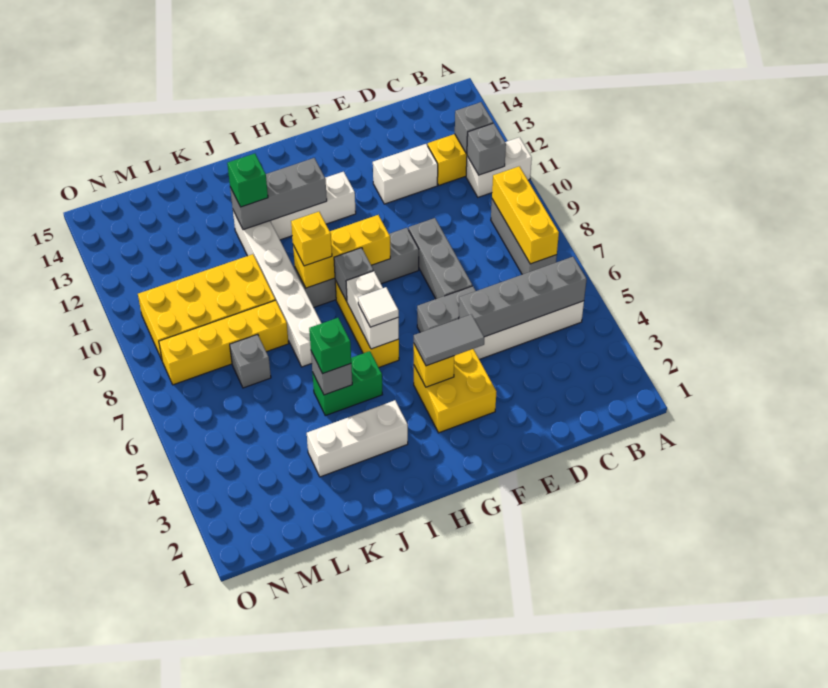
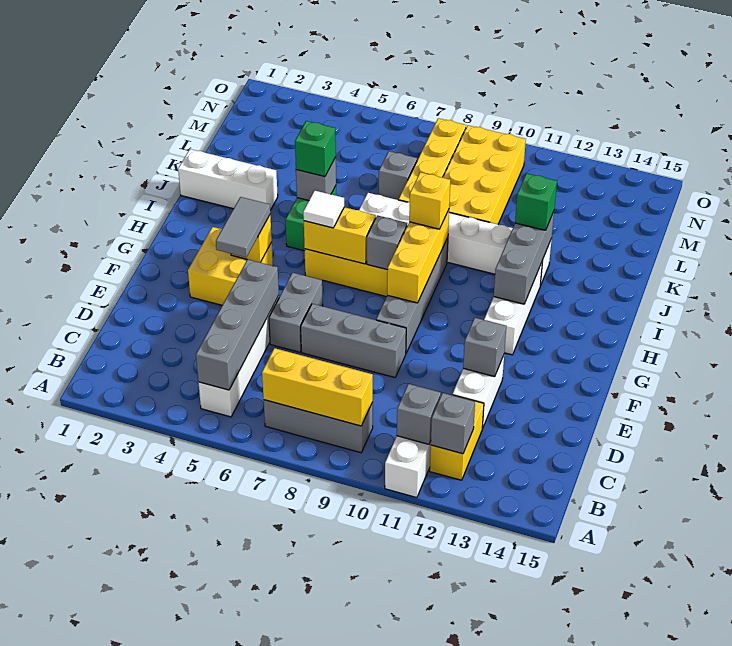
none -> grey brick E12 level 2
white brick H6:H7 level 2 -> yellow brick H6:H7 level 2
white brick I3:K3 level 1 -> white brick J1:J3 level 1

